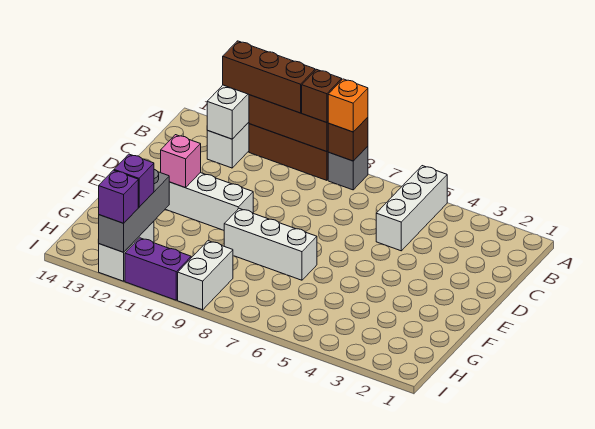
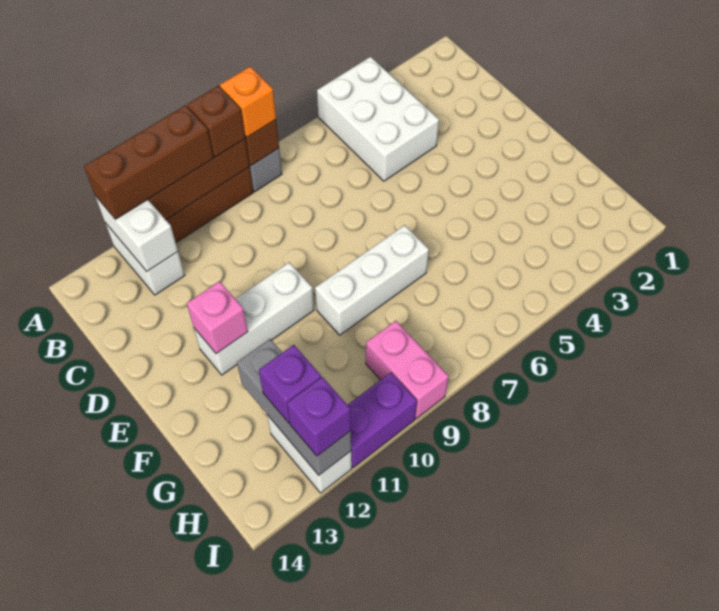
white brick A5:C5 level 1 -> white brick A4:C5 level 1
white brick H9:I9 level 1 -> pink brick H9:I9 level 1

